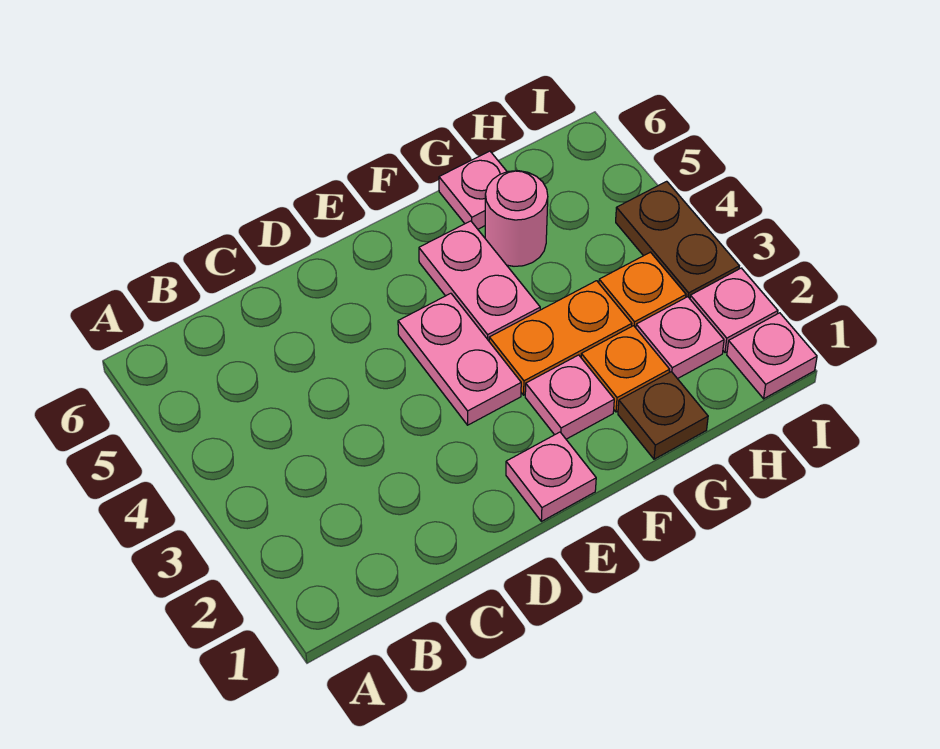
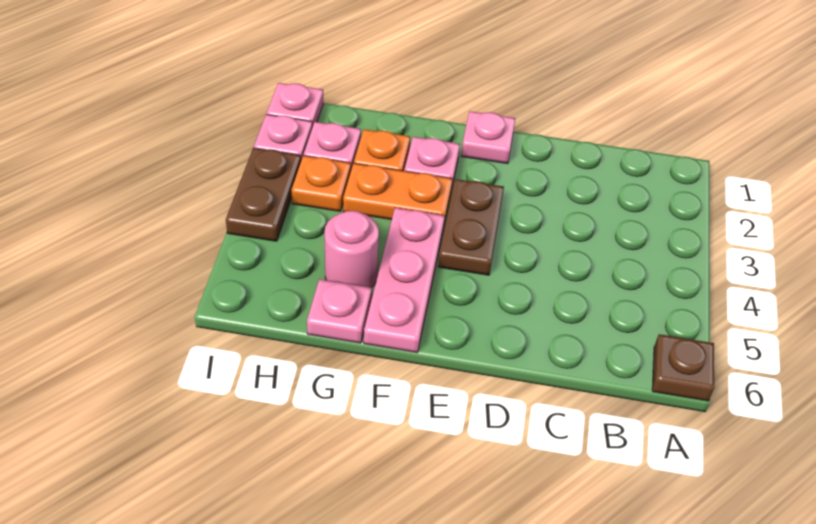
pink plate E3:E4 level 1 -> brown plate E3:E4 level 1
pink plate F4:F5 level 1 -> pink plate F4:F6 level 1
brown plate G1 level 1 -> brown plate A6 level 1

